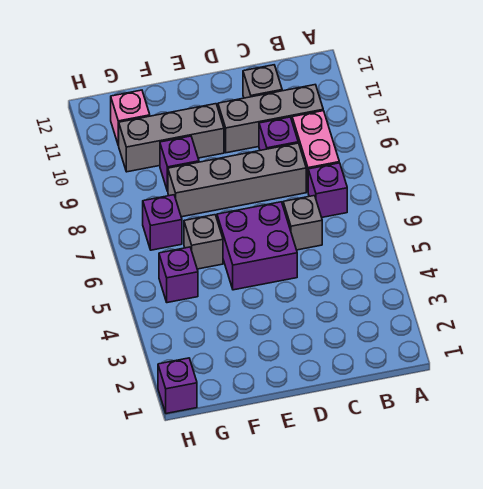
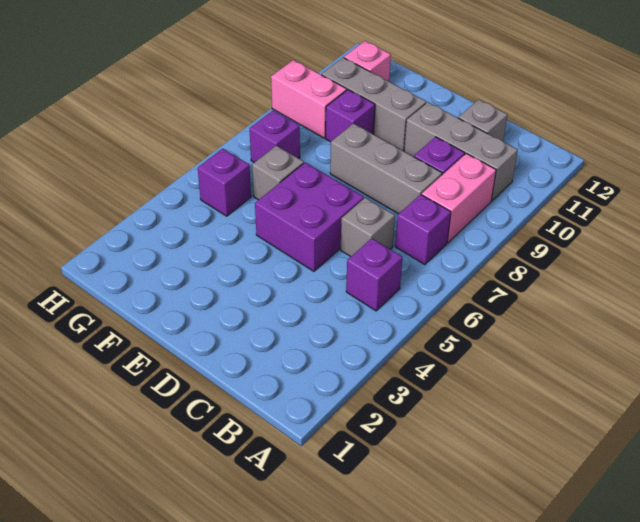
grey brick C8:F8 level 1 -> grey brick C8:E8 level 1
none -> pink brick G9:H9 level 1
purple brick H1 level 1 -> purple brick B5 level 1

